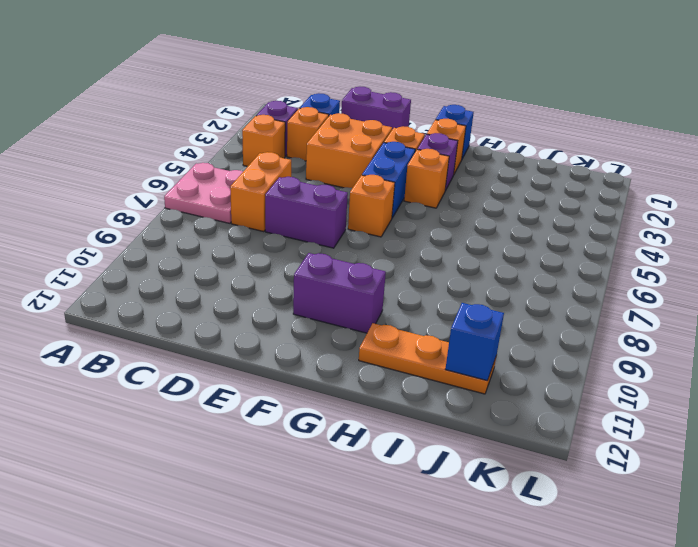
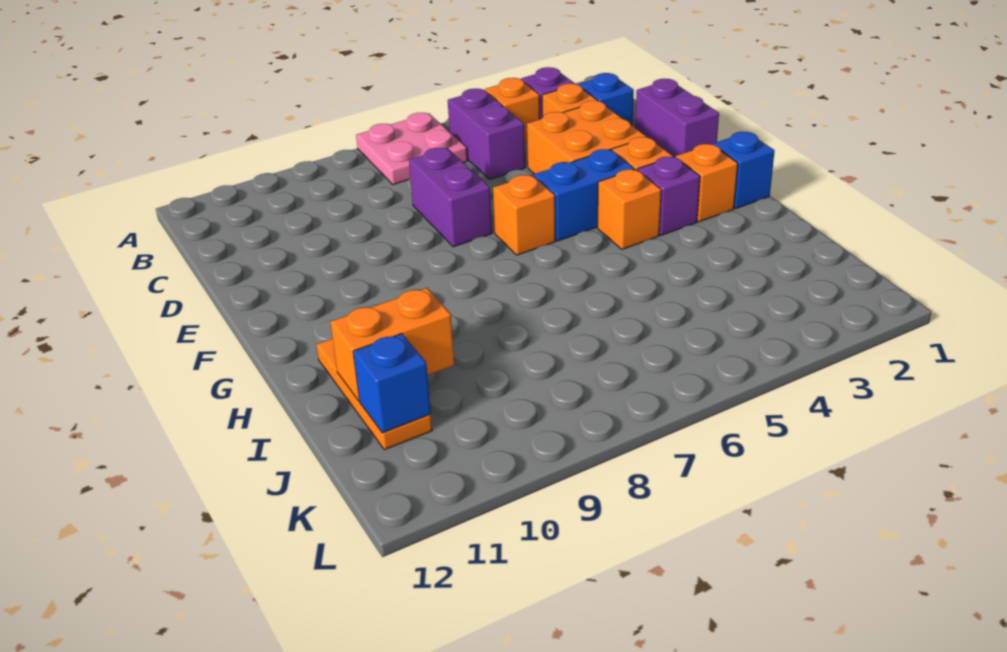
orange brick C6:C7 level 1 -> orange brick I10:I11 level 2
purple brick F10:G10 level 1 -> purple brick B5:C5 level 1

